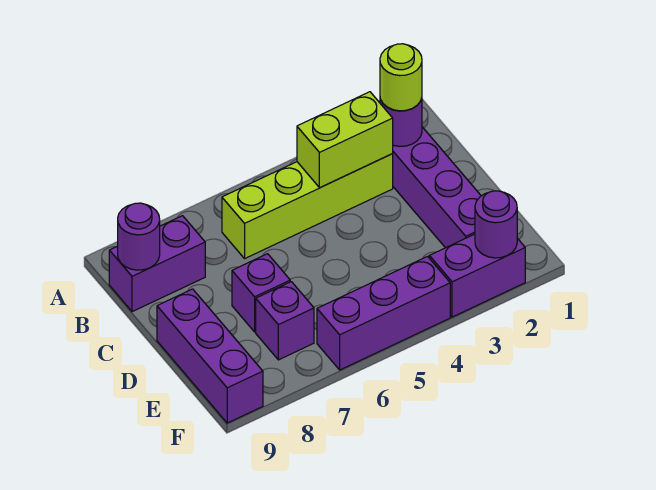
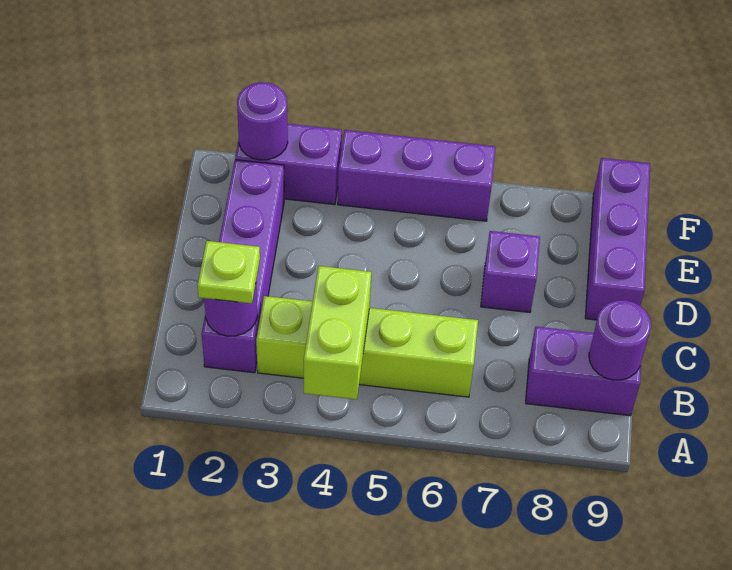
lime round brick B2 level 3 -> lime plate B2 level 3
lime brick B3:B4 level 2 -> lime brick A4:B4 level 2
purple brick E7 level 1 -> none

